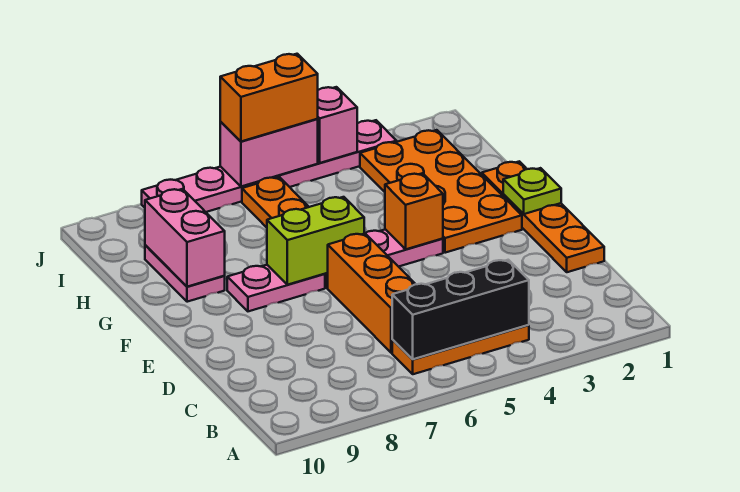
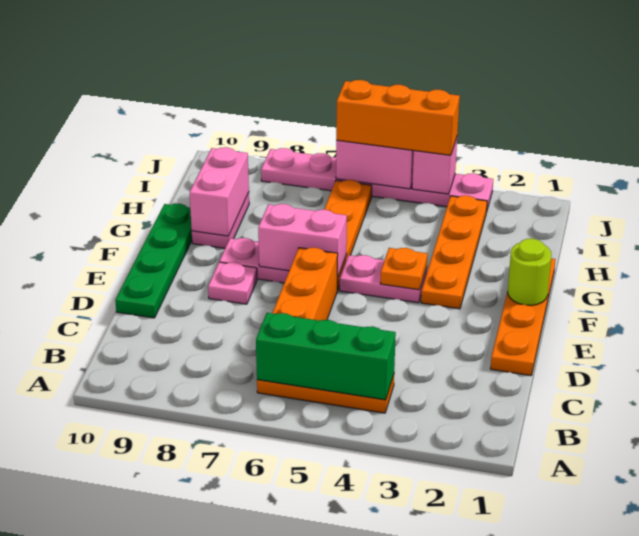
black brick B4:B6 level 2 -> green brick B4:B6 level 2
none -> green plate D10:G10 level 1
none -> pink plate E8 level 1
lime plate F1 level 2 -> lime round brick F1 level 2
orange plate F2:I3 level 1 -> orange plate F3:I3 level 1
orange brick F4 level 2 -> orange plate F4 level 2
lime brick F6:F7 level 2 -> pink brick F6:F7 level 2
orange brick J5:J6 level 3 -> orange brick J4:J6 level 3

